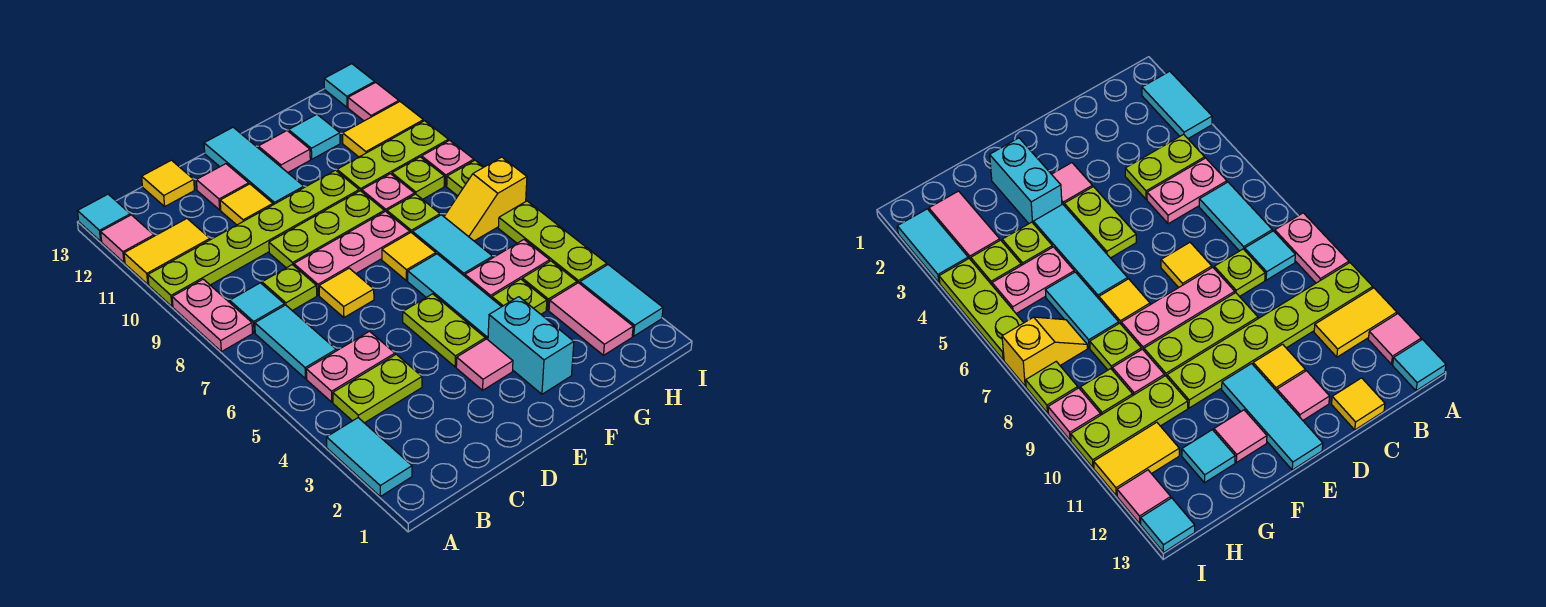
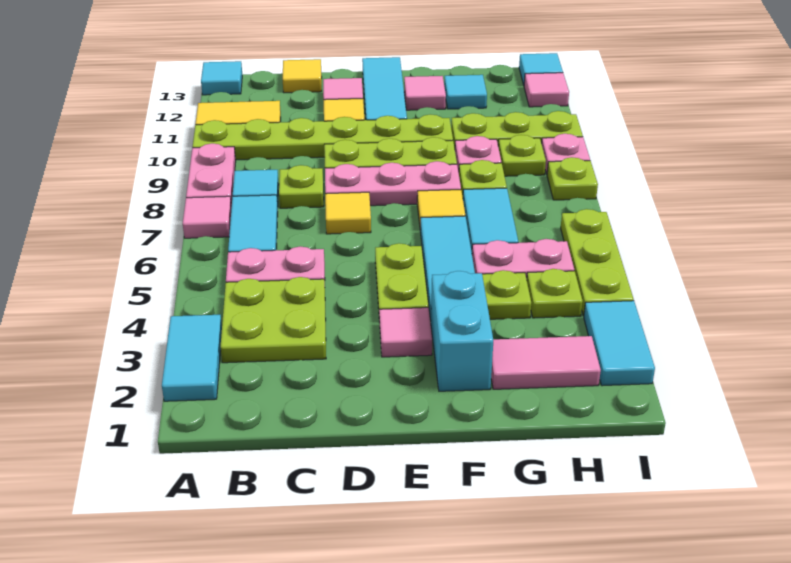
pink tile A12 level 1 -> pink tile A7 level 1
lime plate B4:C4 level 1 -> lime plate B3:C4 level 1
pink tile H2:H3 level 1 -> pink tile G2:H2 level 1
yellow slope H7:I7 level 1 top I -> none
yellow tile H11:I11 level 1 -> none

